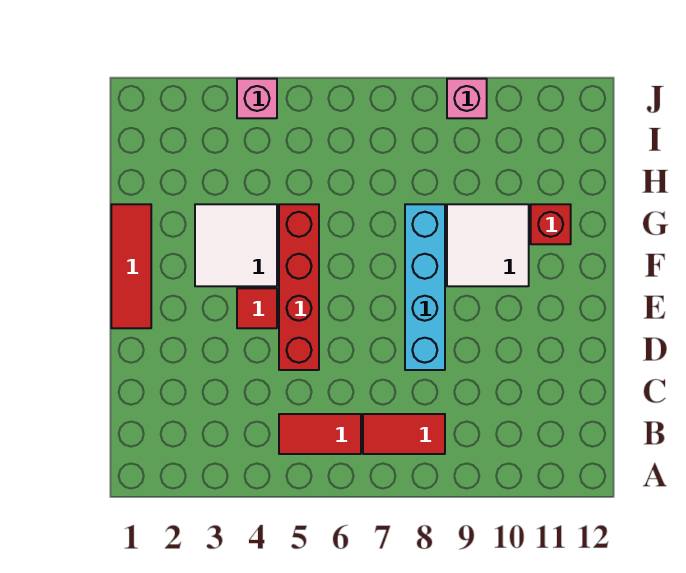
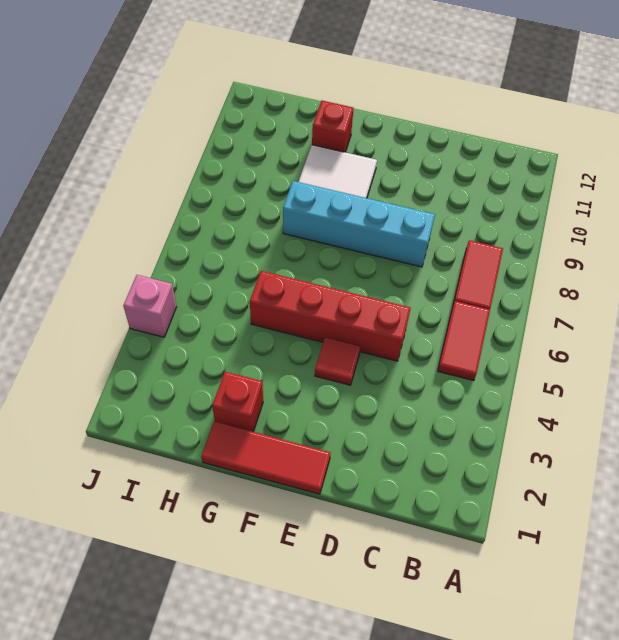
white tile F3:G4 level 1 -> none
none -> red brick G2 level 1
pink brick J9 level 1 -> none

